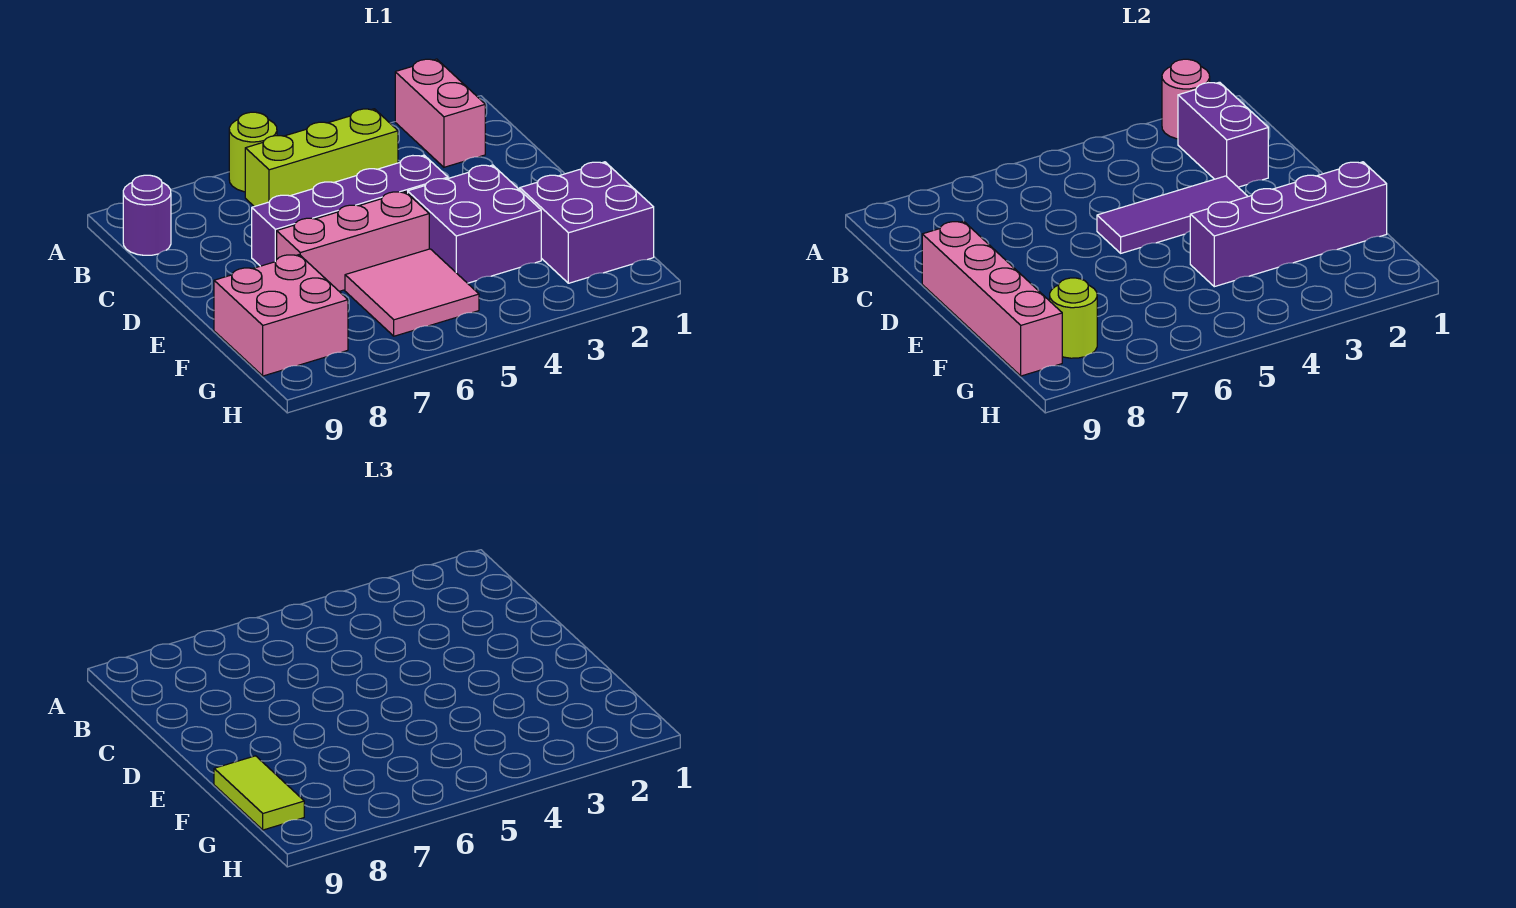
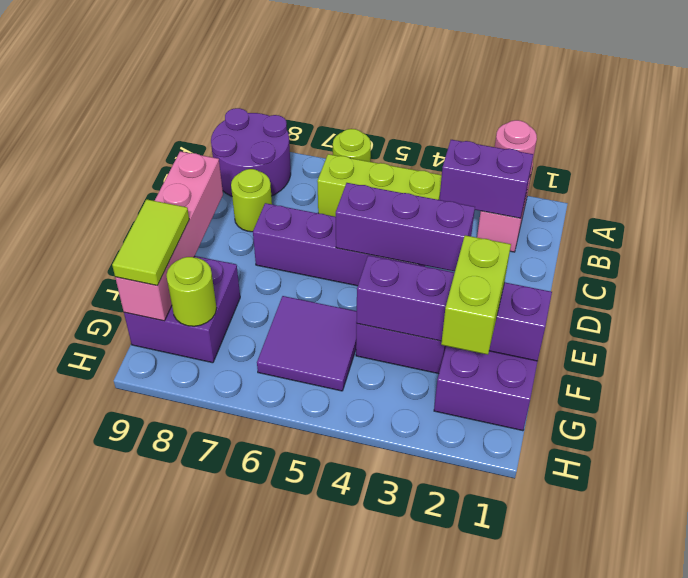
purple brick B2:C2 level 2 -> purple brick B2:B3 level 2
purple round brick B9 level 1 -> purple round brick A8:B9 level 1
none -> lime round brick C8 level 1
purple tile D3:D5 level 2 -> purple brick D3:D5 level 2
pink brick E5:E7 level 1 -> none
none -> lime brick F2:G2 level 3
pink tile F5:G6 level 1 -> purple tile F5:G6 level 1
pink brick F8:G9 level 1 -> purple brick F8:G9 level 1

